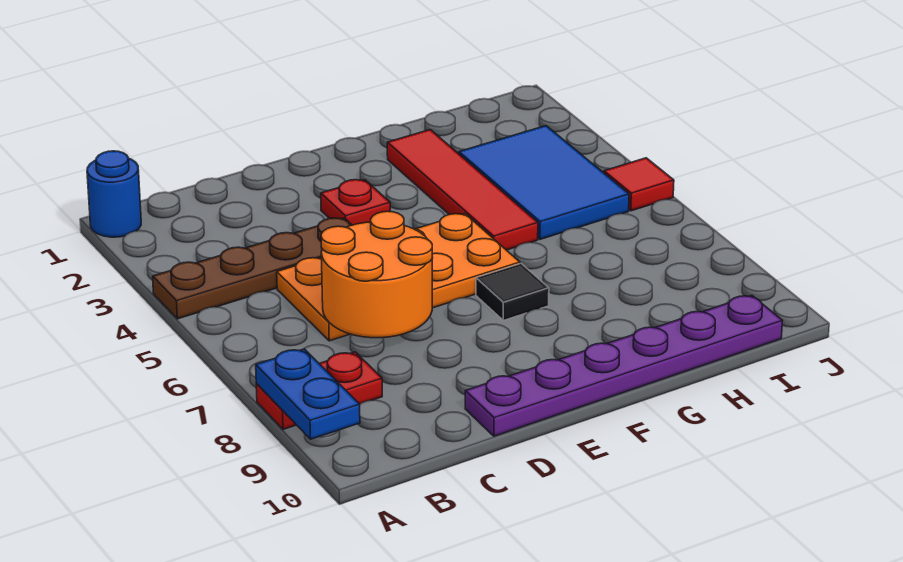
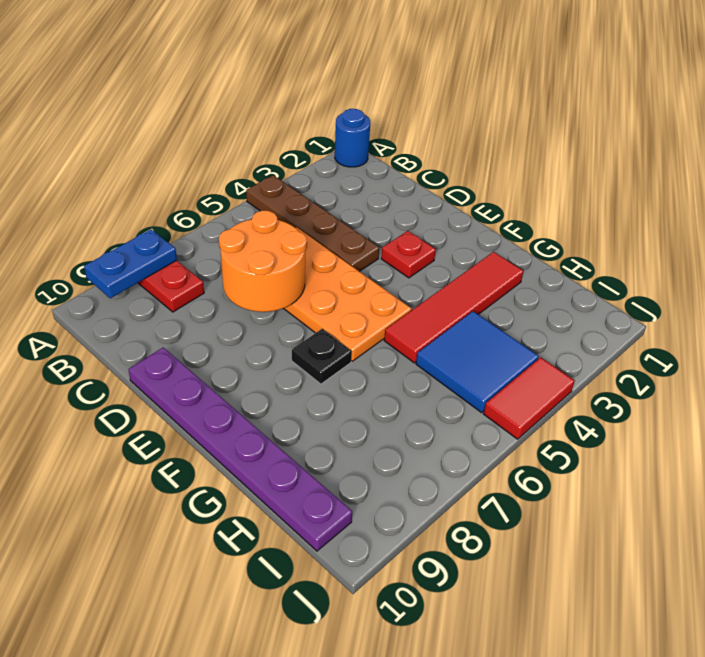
black tile F7 level 1 -> black plate F7 level 1
blue tile H3:I5 level 1 -> blue tile H4:I5 level 1
red tile J5 level 1 -> red tile J4:J5 level 1

